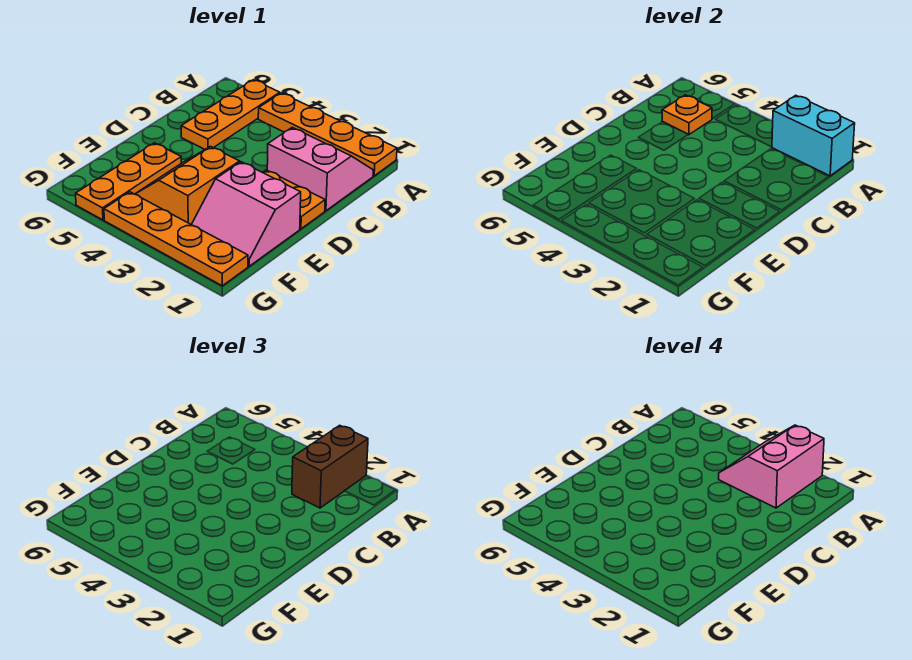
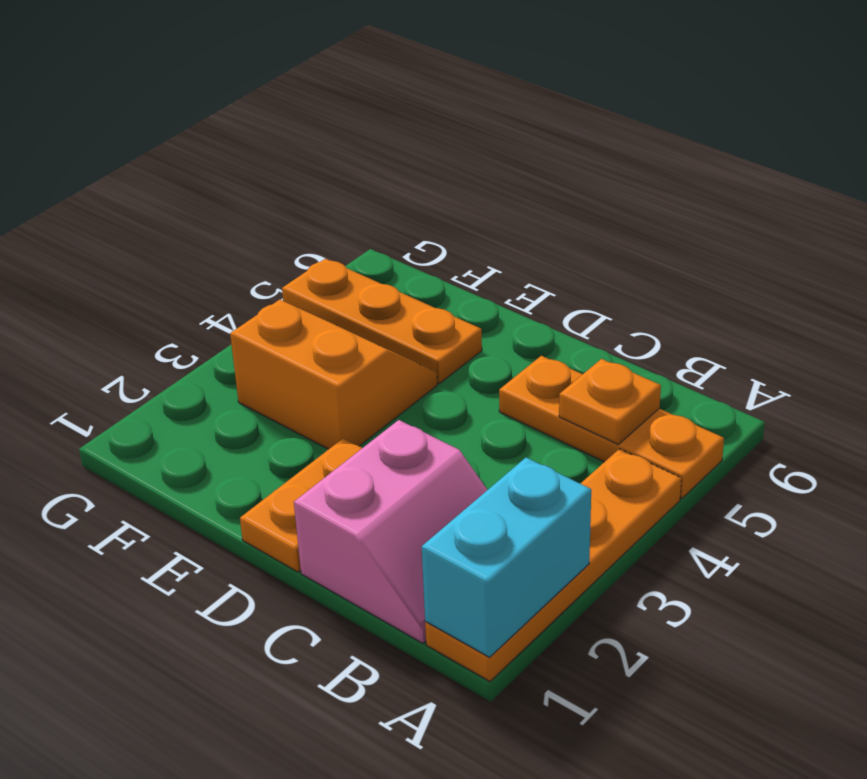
brown brick A2:B2 level 3 -> none
pink slope A2:B3 level 4 top 2 -> none
pink slope E1:F2 level 1 top E -> none
orange plate G1:G4 level 1 -> none

